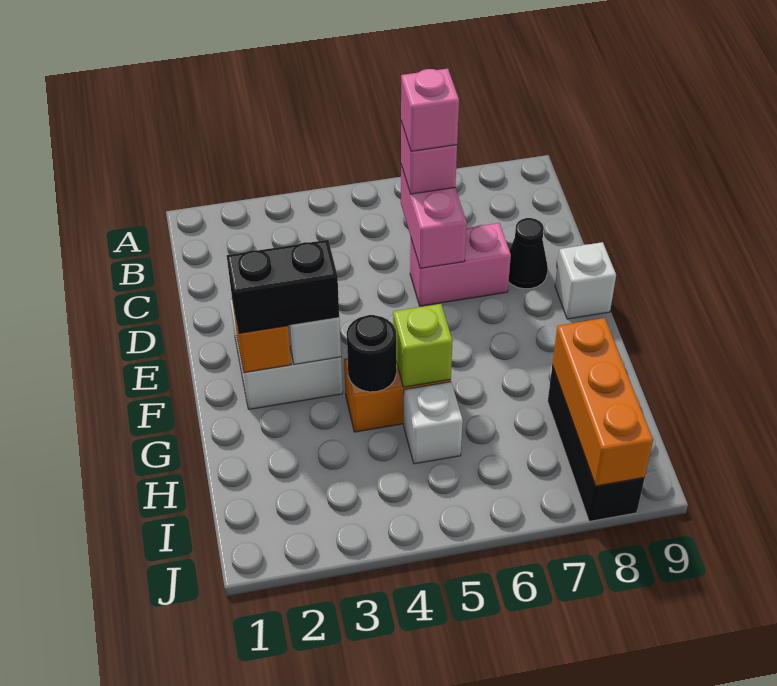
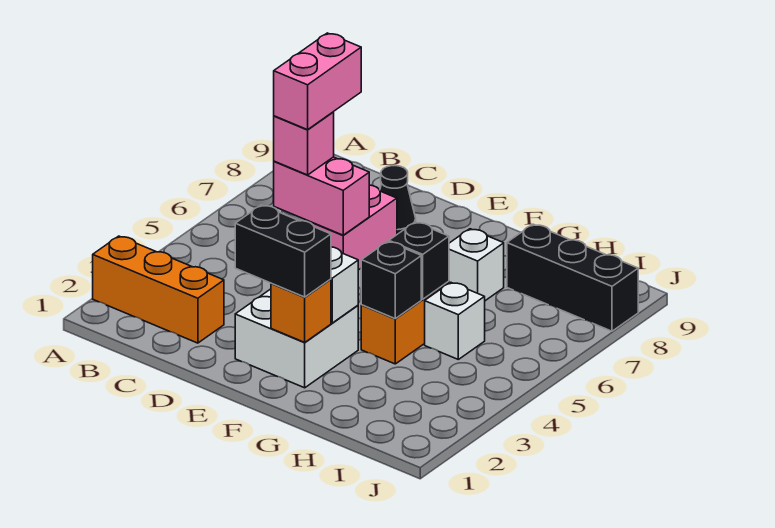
pink brick C6 level 4 -> pink brick C6:C7 level 4
white brick E9 level 1 -> white brick G7 level 1
black brick F2:F3 level 3 -> black brick E2:F2 level 3
black round brick G4 level 2 -> black brick G4 level 2
lime brick G5 level 2 -> black brick G5 level 2
orange brick H8:J8 level 2 -> orange brick A2:C2 level 1

